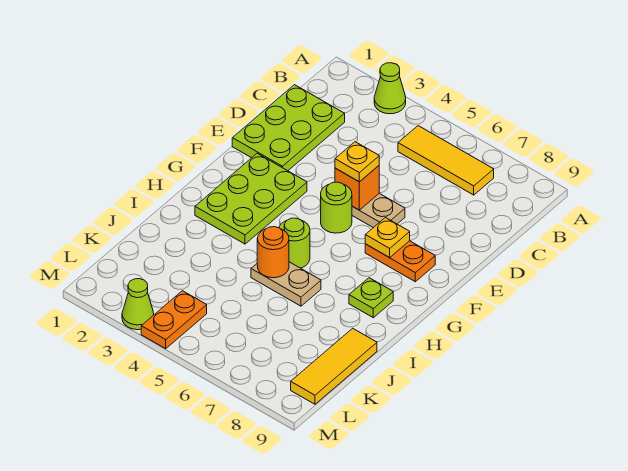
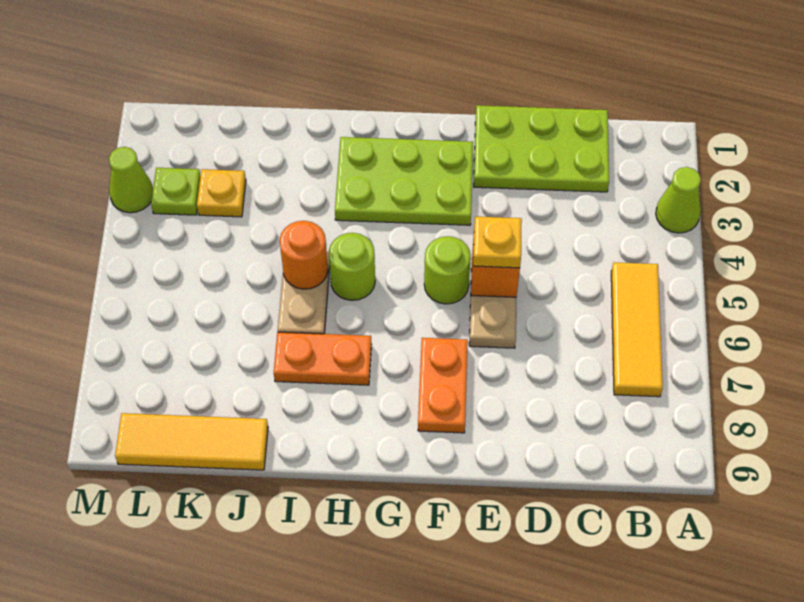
yellow plate F7 level 2 -> yellow plate K3 level 1
lime plate H8 level 1 -> lime plate L3 level 1
orange plate L4:M4 level 1 -> orange plate H7:I7 level 1

